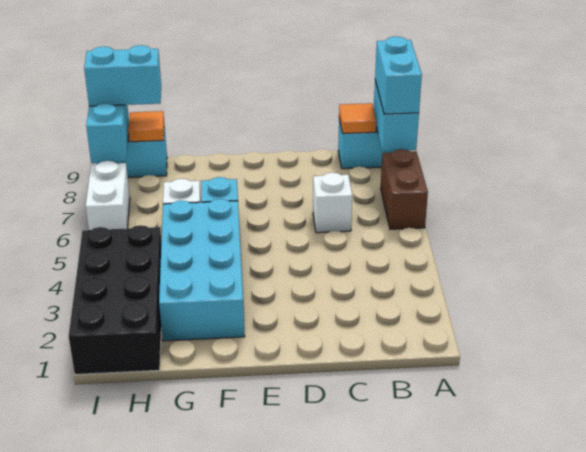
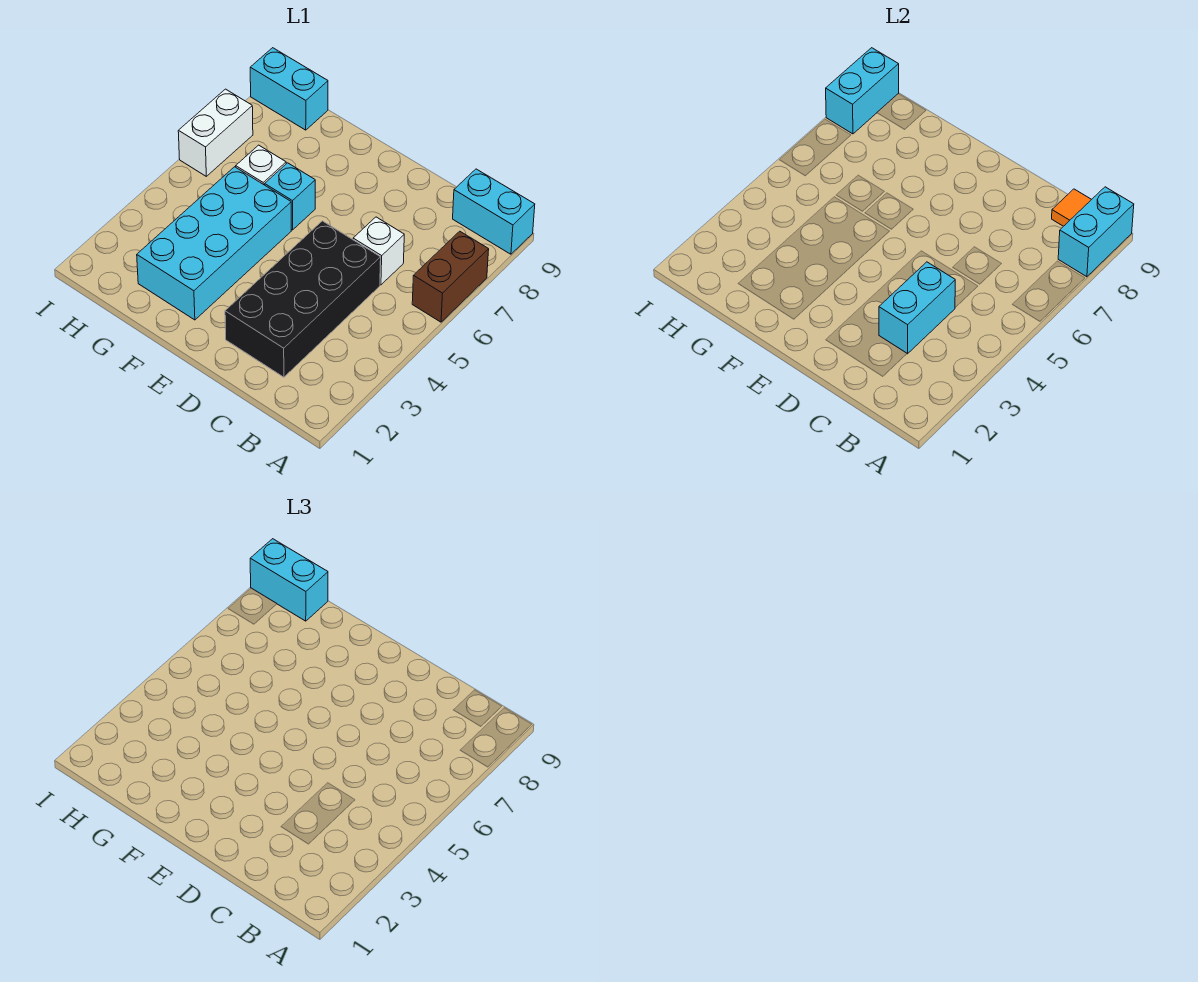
cyan brick A8:A9 level 3 -> cyan brick C3:C4 level 2
black brick H1:I4 level 1 -> black brick C2:D5 level 1
orange tile H9 level 2 -> none

